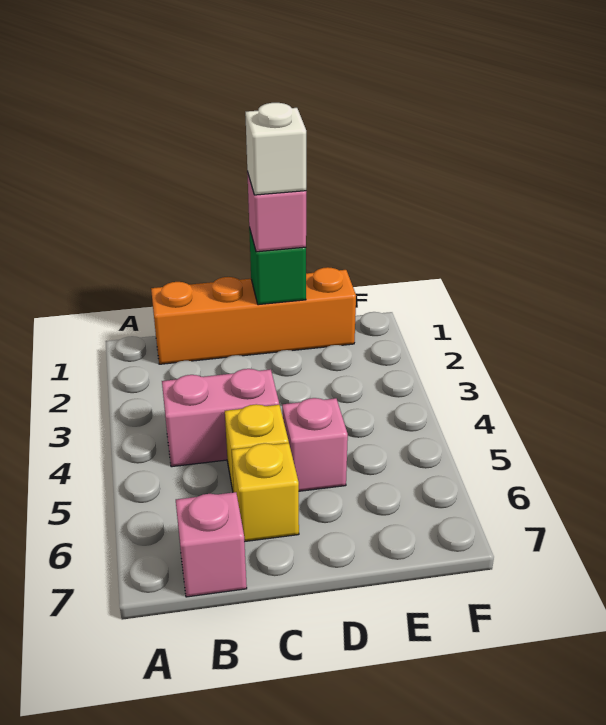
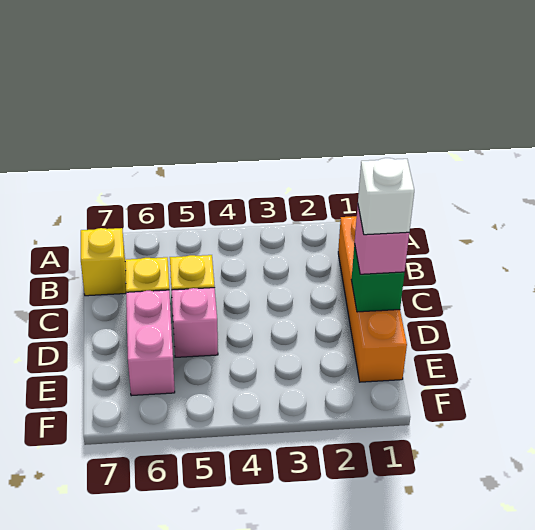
pink brick B4:C4 level 1 -> pink brick D6:E6 level 1
pink brick B7 level 1 -> yellow brick B7 level 1

